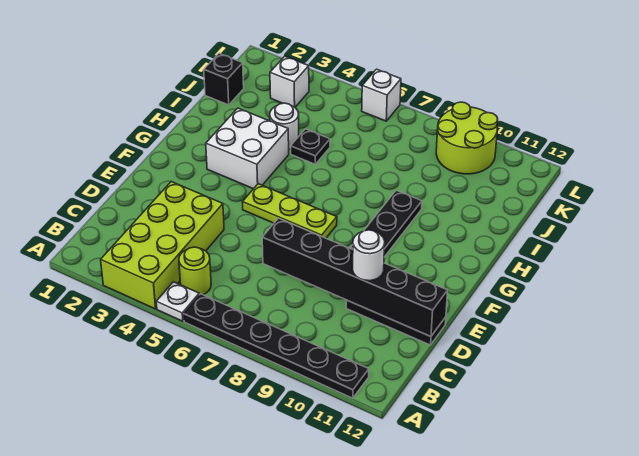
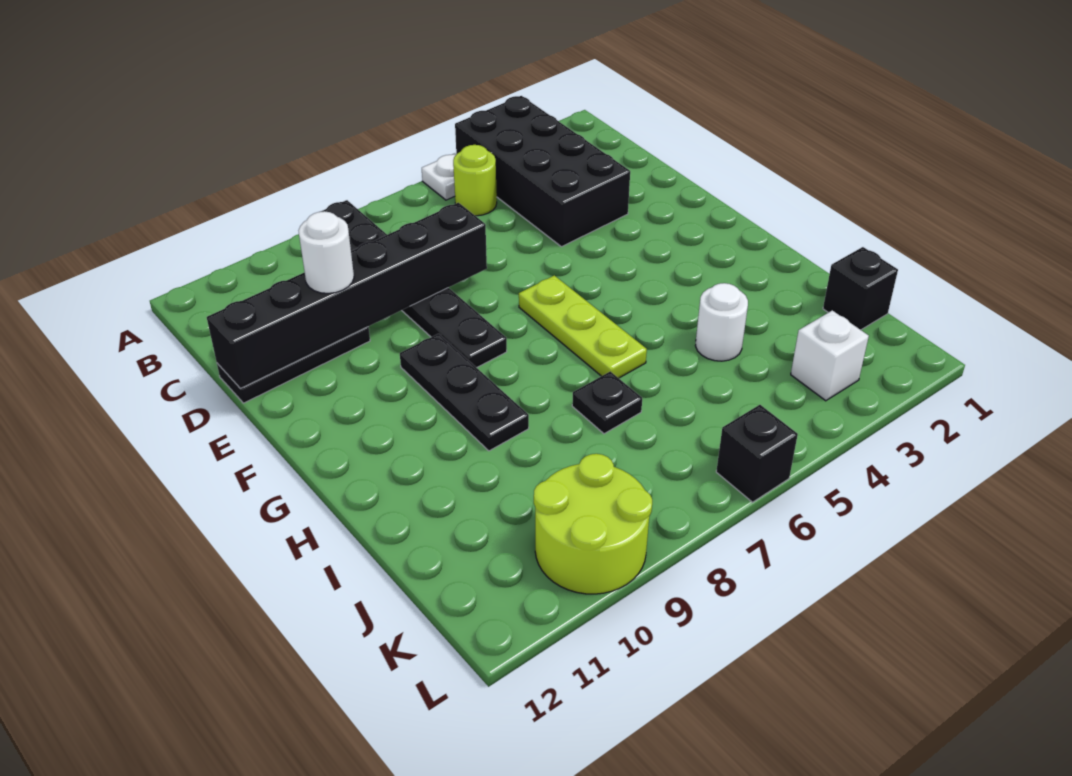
lime brick A3:D4 level 1 -> black brick A3:D4 level 1
black plate A6:A11 level 1 -> black plate A8:F8 level 1
lime plate F5:F7 level 1 -> lime plate F6:H6 level 1
white brick G3:H4 level 1 -> none
black plate I5 level 1 -> black plate I7 level 1
white brick L6 level 1 -> black brick L6 level 1

